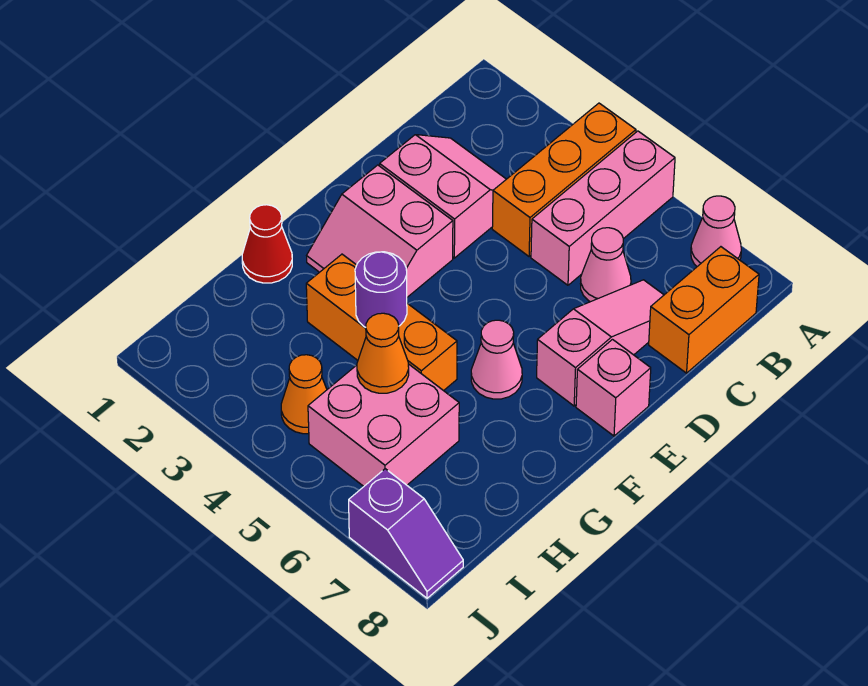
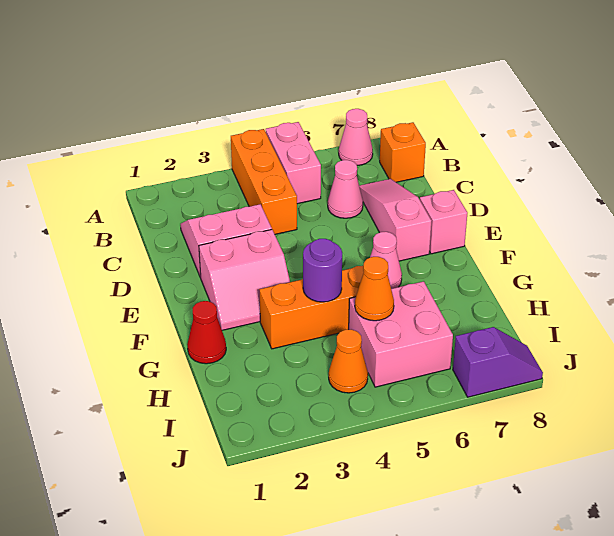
pink brick A5:C5 level 1 -> pink brick A5:B5 level 1
orange brick B8:C8 level 1 -> orange brick B8 level 1

